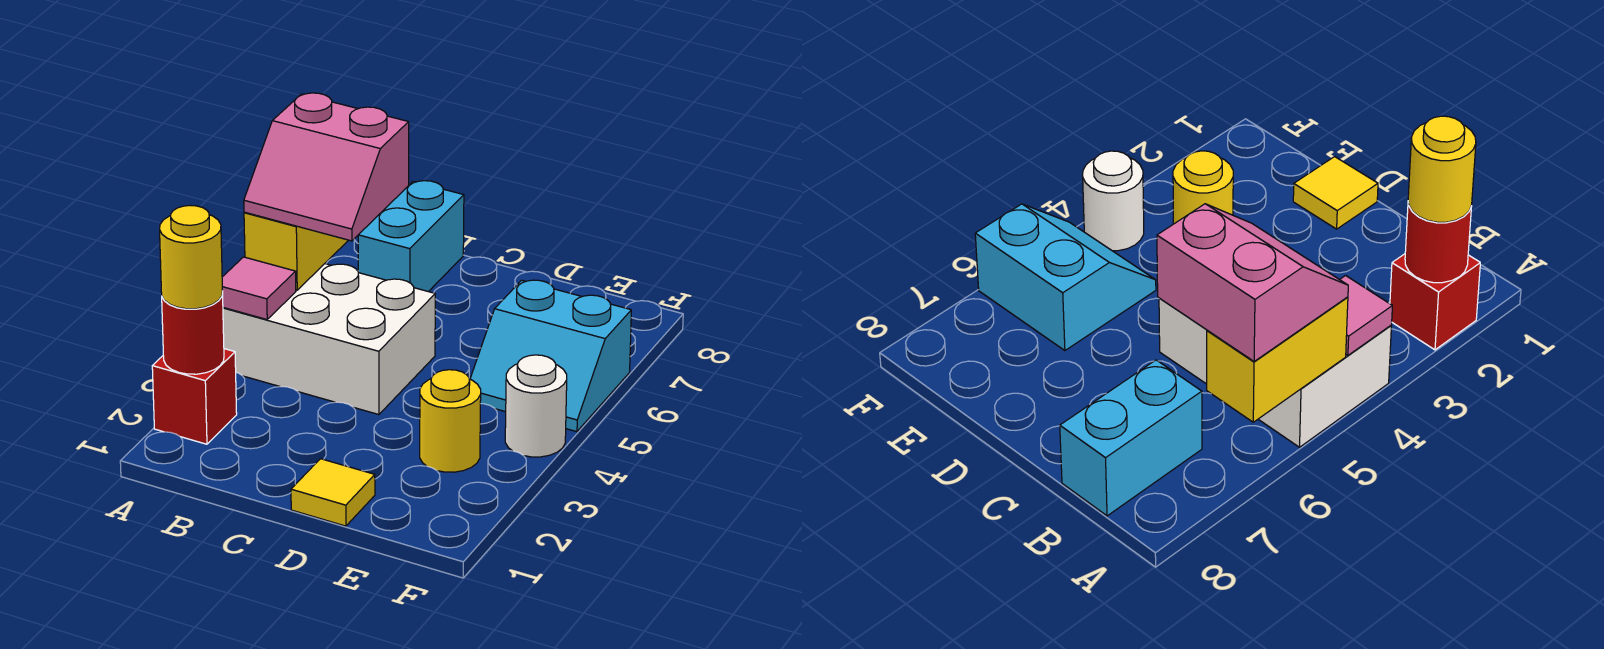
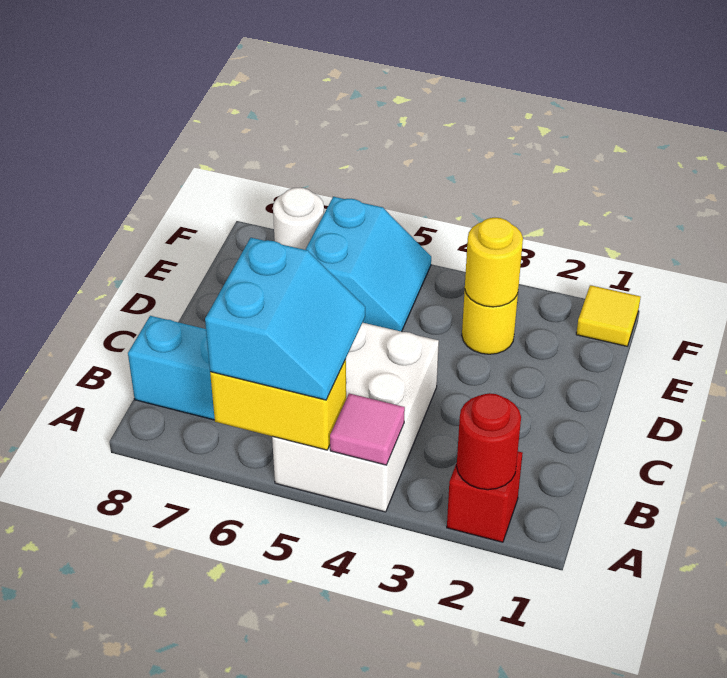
yellow round brick A2 level 3 -> yellow round brick E3 level 2
pink slope A5:B6 level 3 top 6 -> cyan slope A5:B6 level 3 top 6
yellow tile D1 level 1 -> yellow tile F1 level 1
white round brick F4 level 1 -> white round brick F7 level 1

